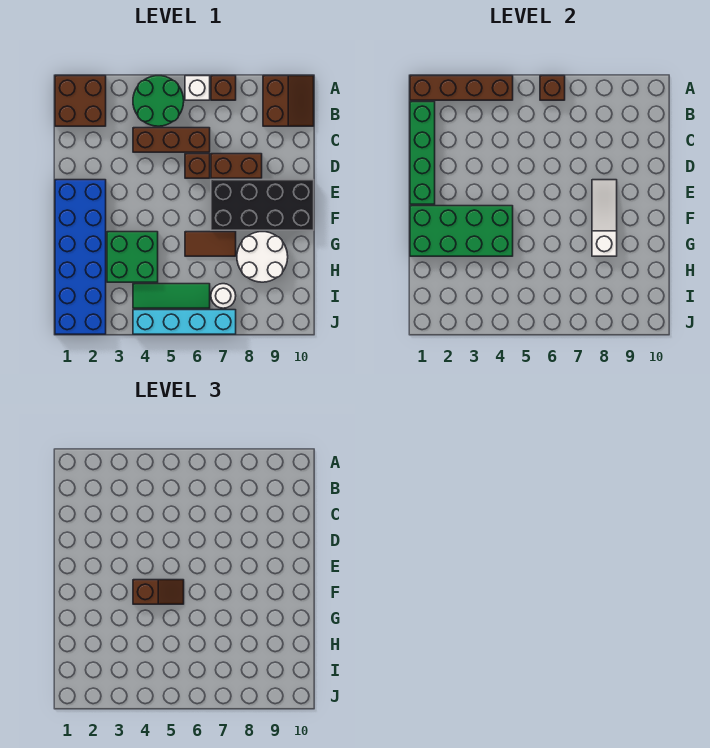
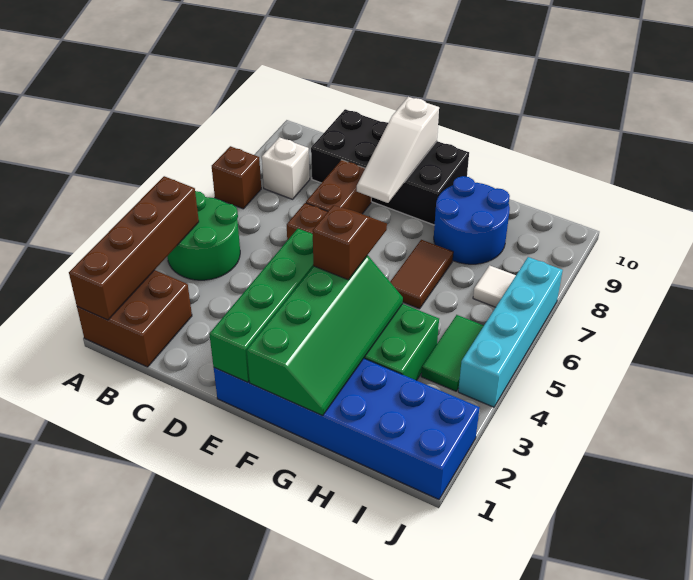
white brick A6 level 1 -> white brick B8 level 1
brown brick A6 level 2 -> none
brown slope A9:B10 level 1 top 9 -> none
green brick B1:E1 level 2 -> green brick E1:E4 level 2
brown brick C4:C6 level 1 -> none
black brick E7:F10 level 1 -> black brick C9:F10 level 1
white slope E8:G8 level 2 top G -> white slope E8:E10 level 2 top 10
green brick F1:G4 level 2 -> green slope F1:G4 level 2 top F
white round brick G8:H9 level 1 -> blue round brick G8:H9 level 1
green tile I4:I6 level 1 -> green tile I4:I5 level 1
white round brick I7 level 1 -> white tile I7 level 1

